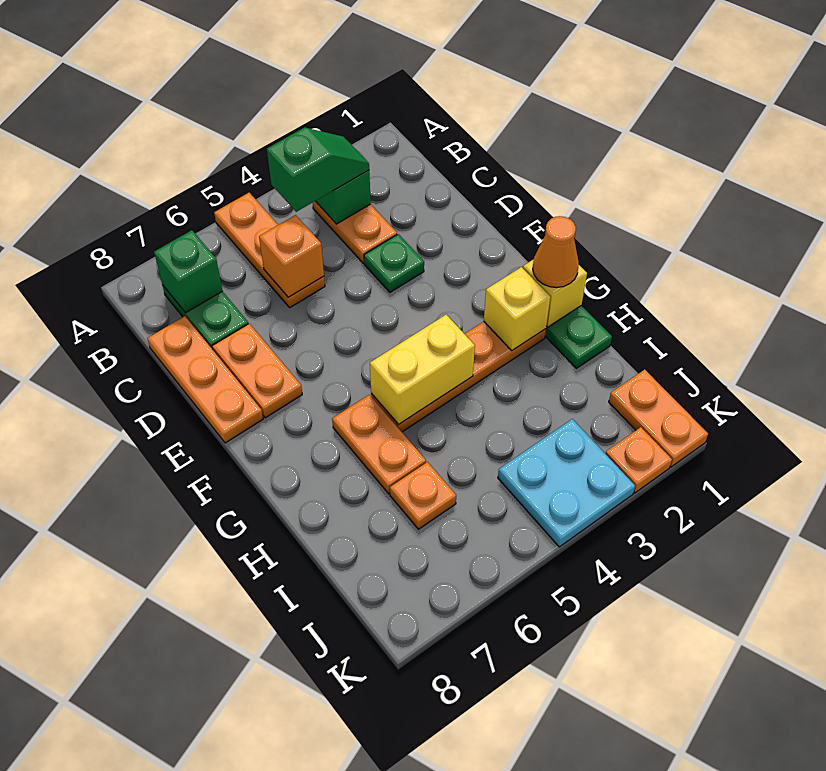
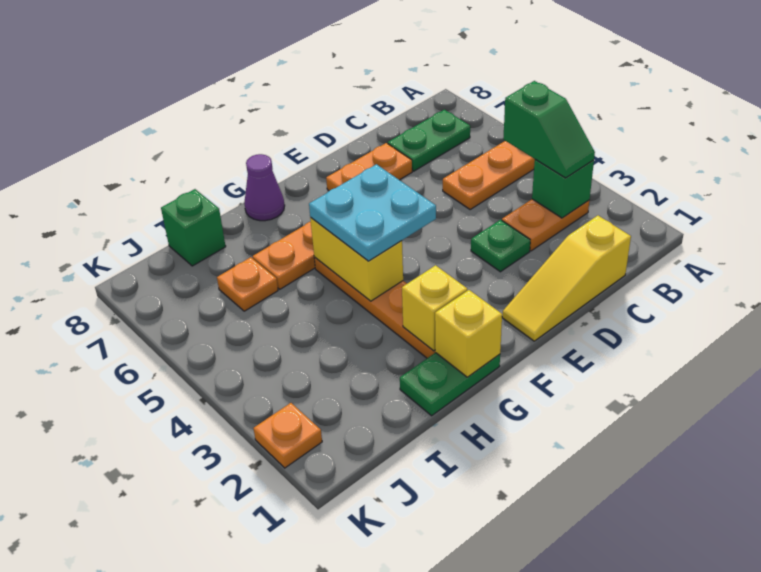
green brick B7 level 2 -> green brick I8 level 1
none -> yellow slope C1:E1 level 1 top C
orange brick C5 level 2 -> none
orange plate C8:E8 level 1 -> none
orange cone G1 level 3 -> none
none -> purple cone G8 level 1
orange plate J1:K1 level 1 -> none
cyan plate J3:K4 level 1 -> cyan plate F4:G5 level 3

